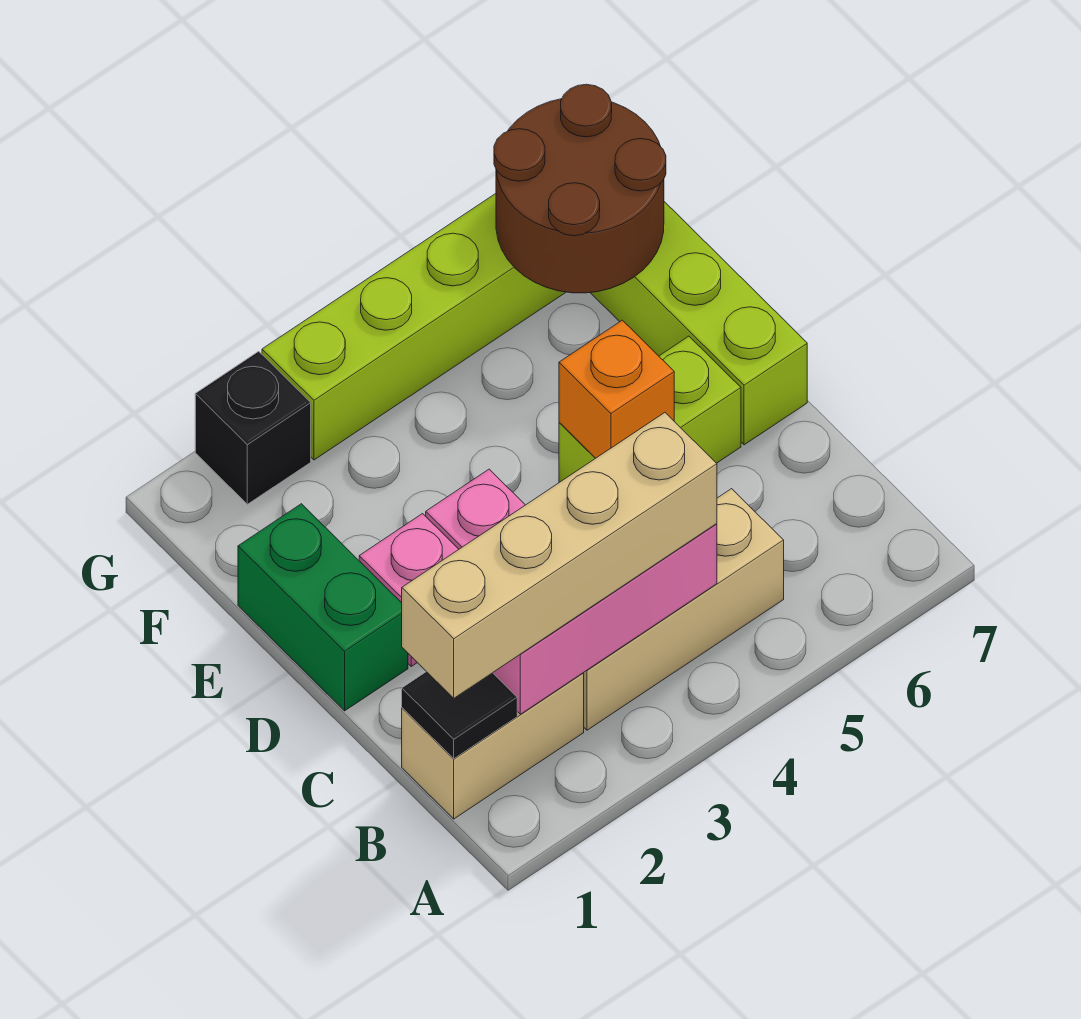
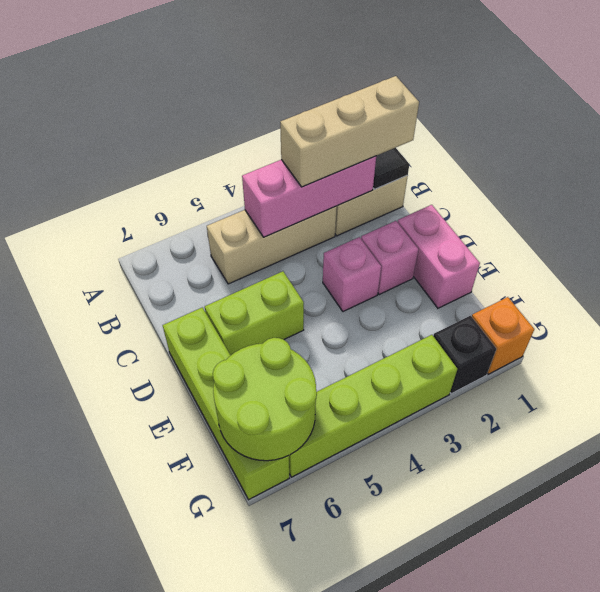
tan brick B1:B4 level 3 -> tan brick B1:B3 level 3
green brick D1:E1 level 1 -> pink brick D1:E1 level 1
orange brick D5 level 2 -> orange brick G1 level 1
brown round brick F6:G7 level 2 -> lime round brick F6:G7 level 2

